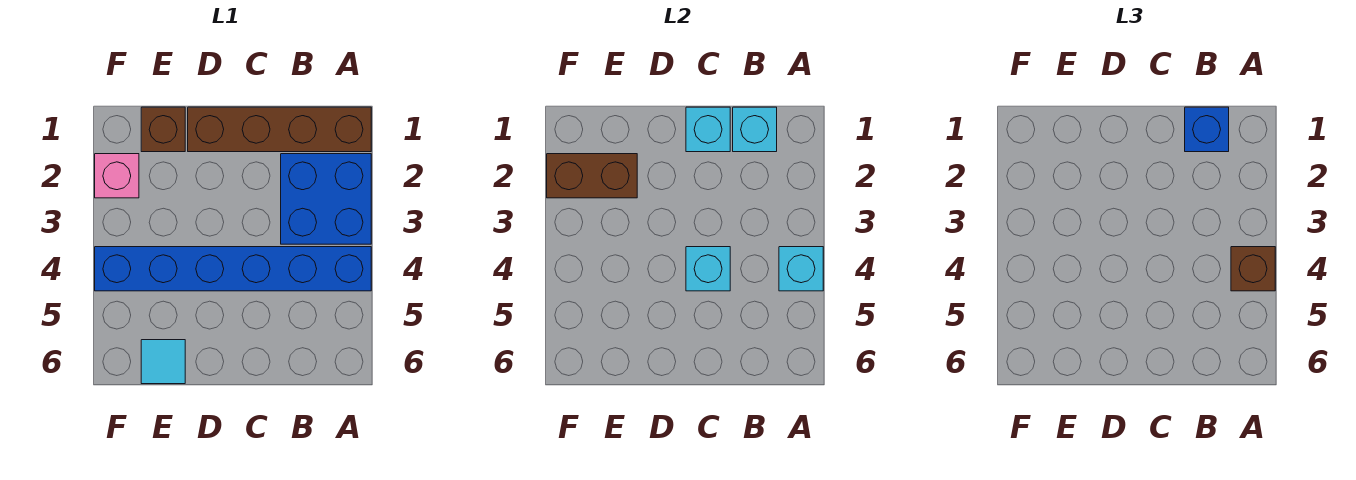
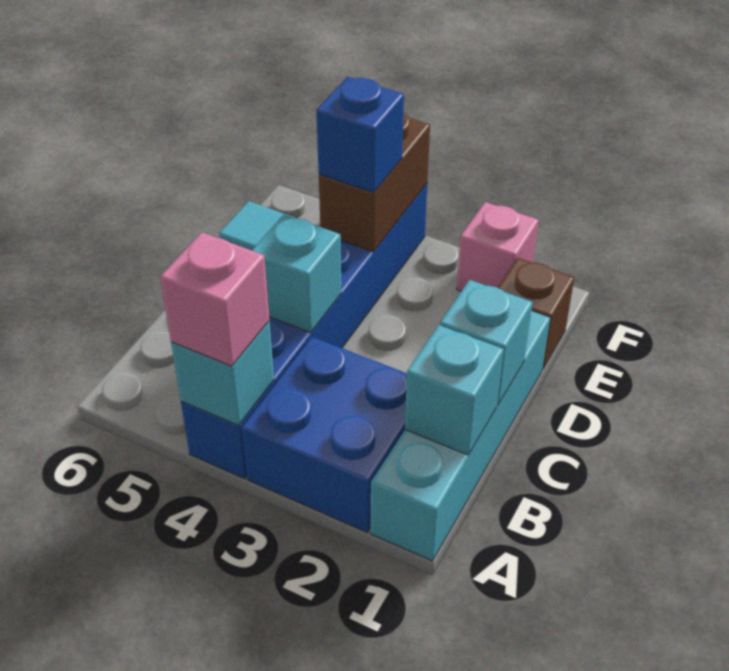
brown brick A1:D1 level 1 -> cyan brick A1:D1 level 1
brown brick A4 level 3 -> pink brick A4 level 3
blue brick B1 level 3 -> blue brick E4 level 3
brown brick E2:F2 level 2 -> brown brick E4:F4 level 2

